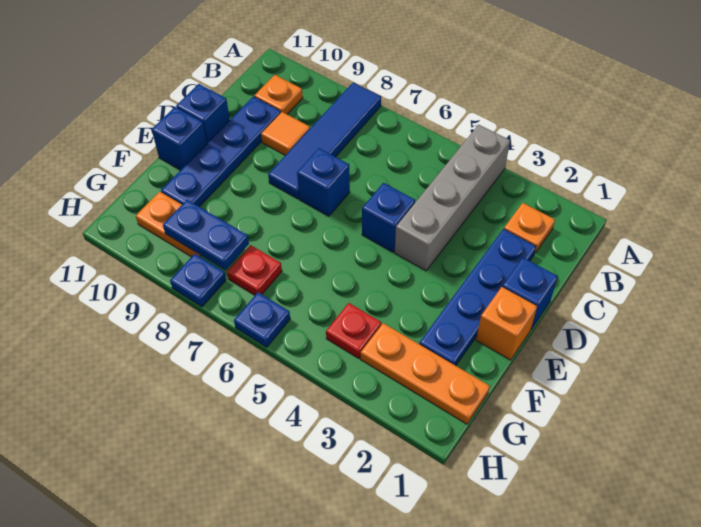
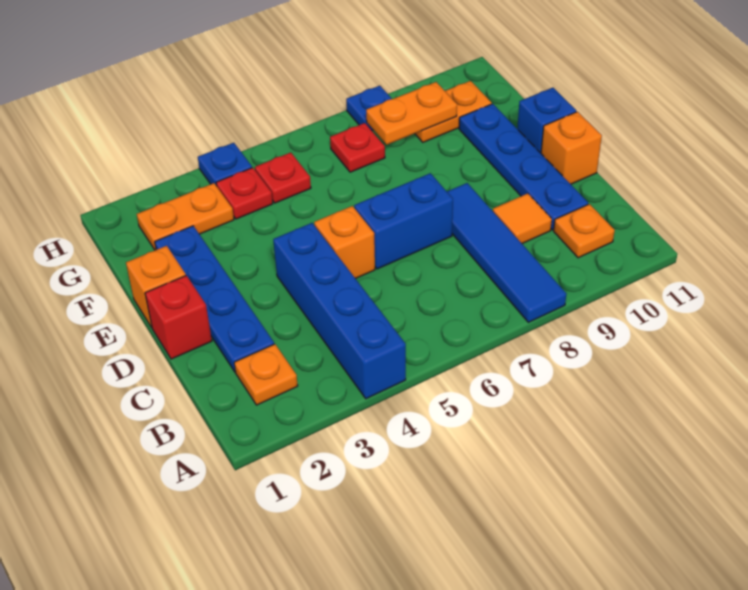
grey brick A4:D4 level 1 -> blue brick A4:D4 level 1
blue brick D1 level 1 -> red brick D1 level 1
blue brick D5 level 1 -> orange brick D5 level 1
blue brick D7 level 1 -> blue brick D6:D7 level 1
blue brick D11 level 1 -> orange brick D11 level 1
orange plate G1:G3 level 1 -> orange plate G2:G3 level 1
none -> red plate G5 level 1
blue plate G8:G9 level 2 -> orange plate G8:G9 level 2
blue plate H6 level 1 -> blue plate H4 level 1

